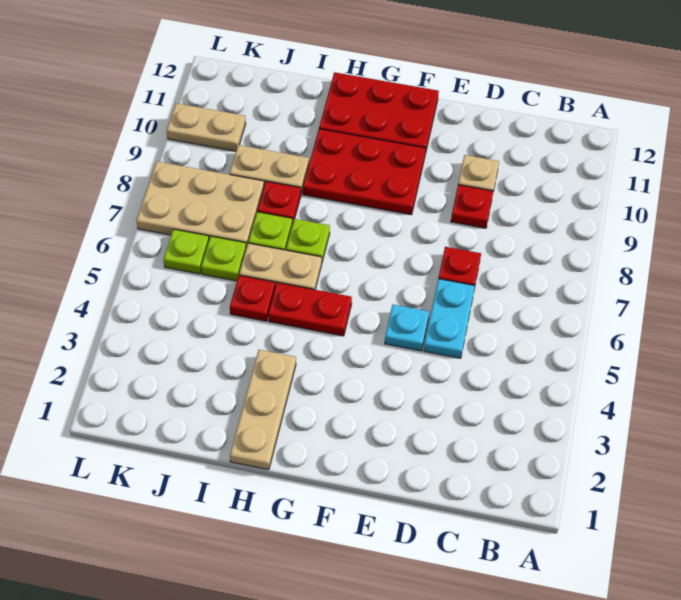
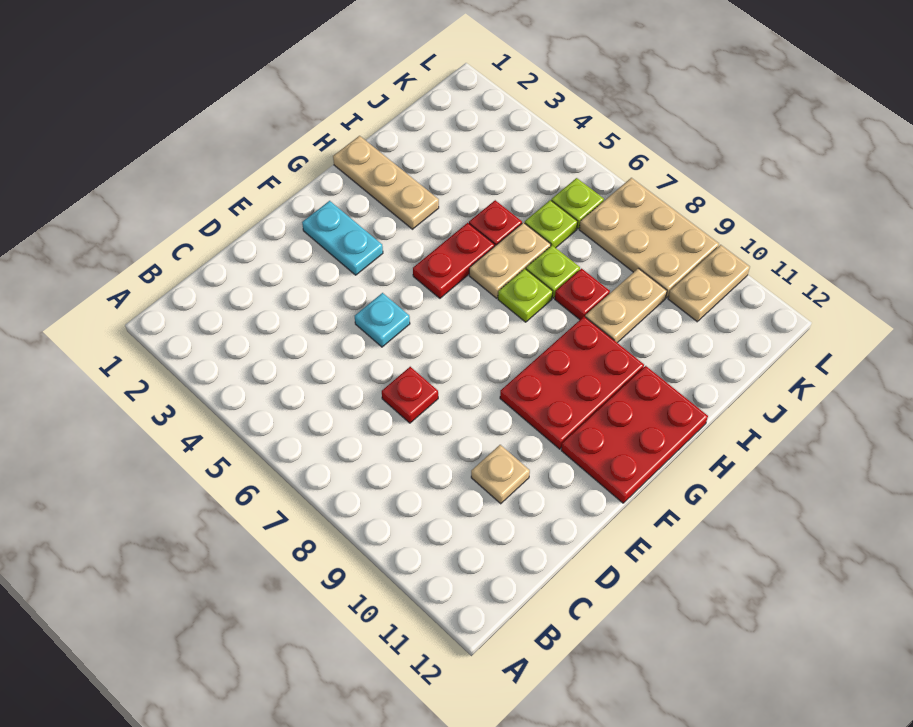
cyan plate D5:D6 level 1 -> cyan plate F2:F3 level 1
red plate D9 level 1 -> none
tan plate J7:L8 level 1 -> tan plate K7:L9 level 1

